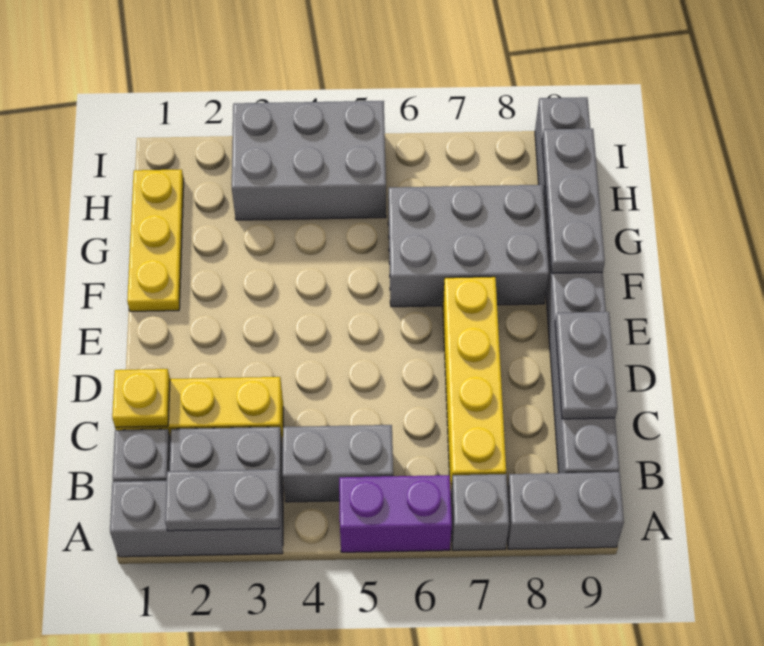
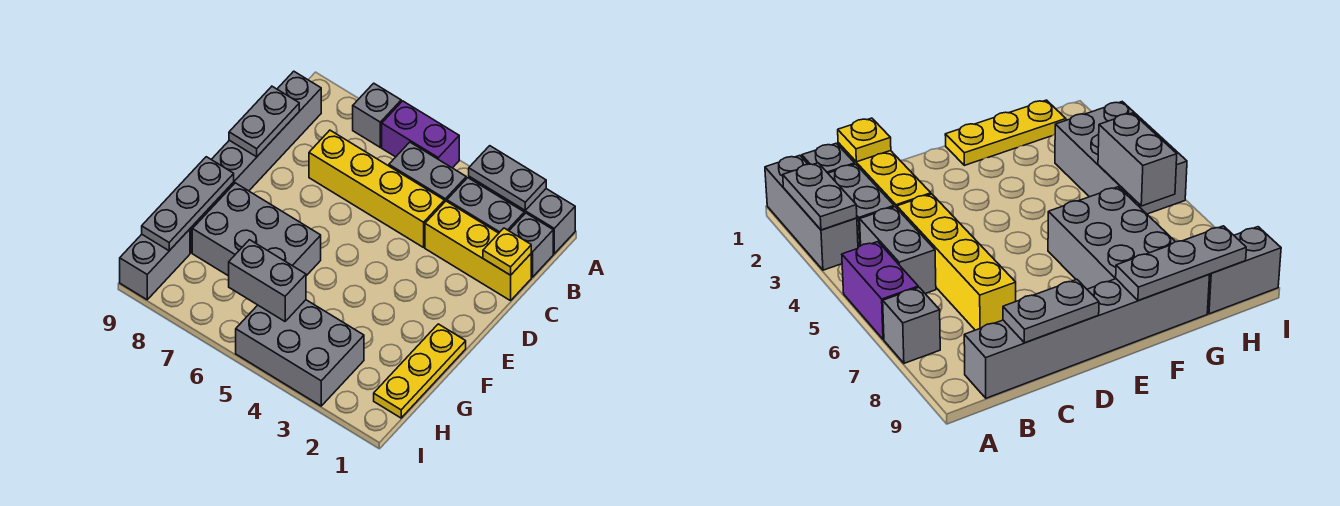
grey brick A8:A9 level 1 -> grey brick H5:H6 level 2
yellow brick B7:E7 level 1 -> yellow brick C4:C7 level 1

